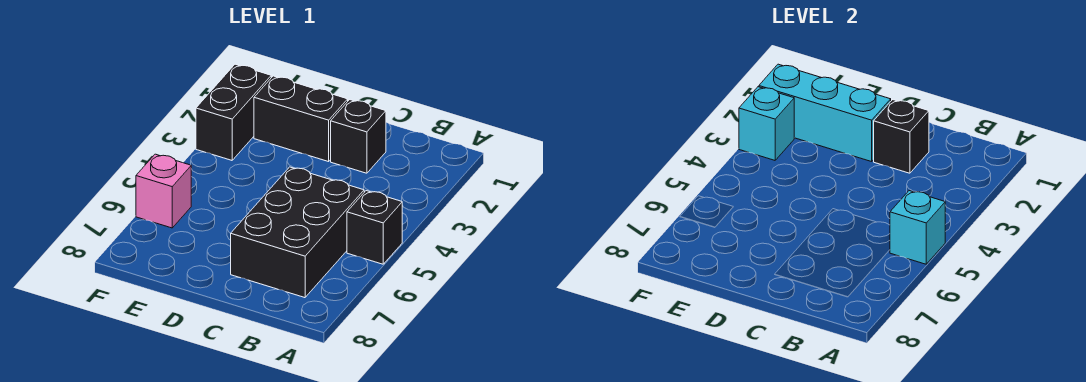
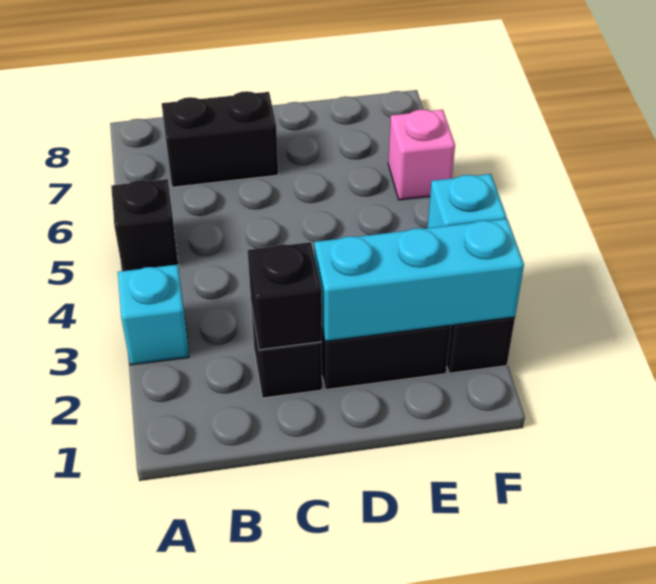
cyan brick A5 level 2 -> cyan brick A3 level 1
black brick B5:C7 level 1 -> black brick B7:C7 level 1

